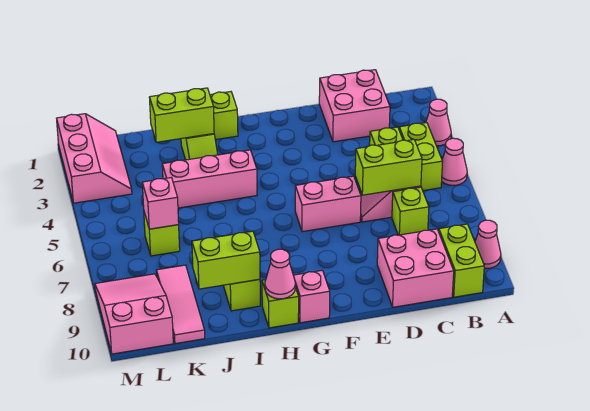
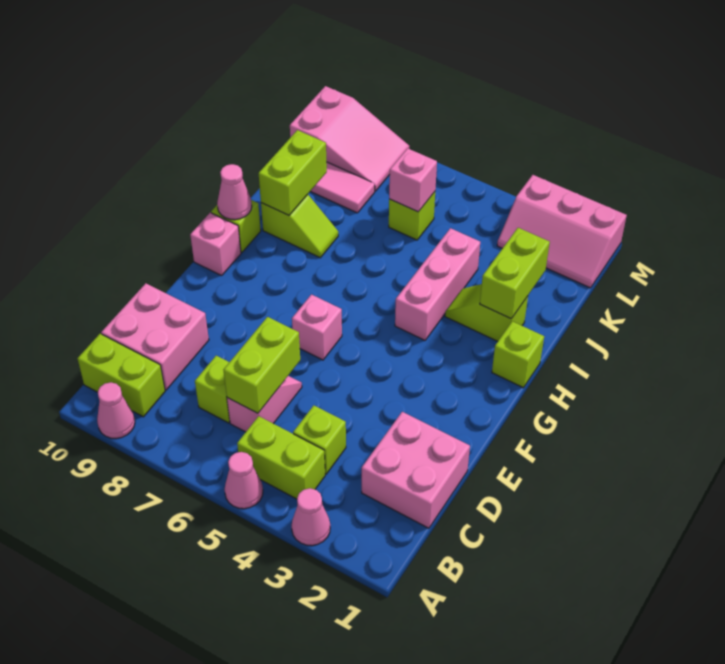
pink brick E6:F6 level 1 -> pink brick F6 level 1

